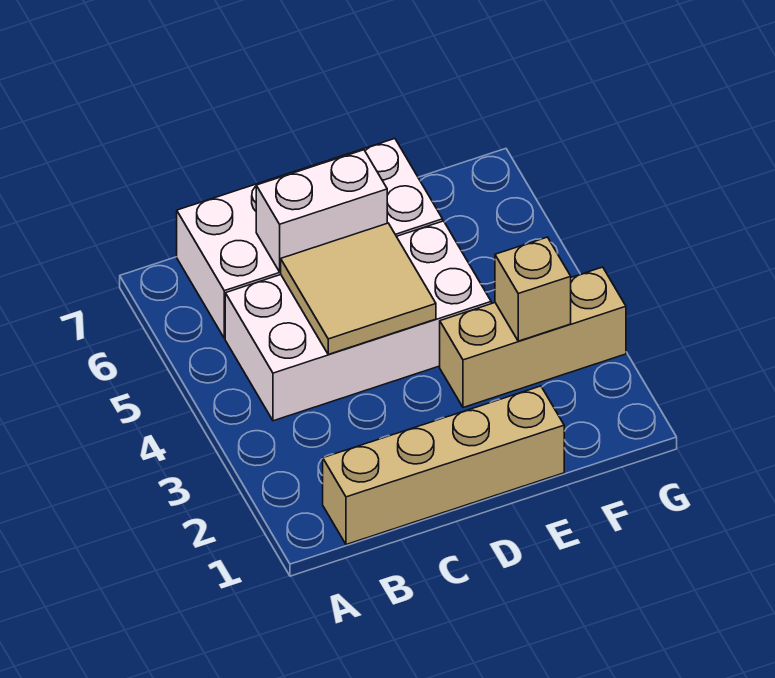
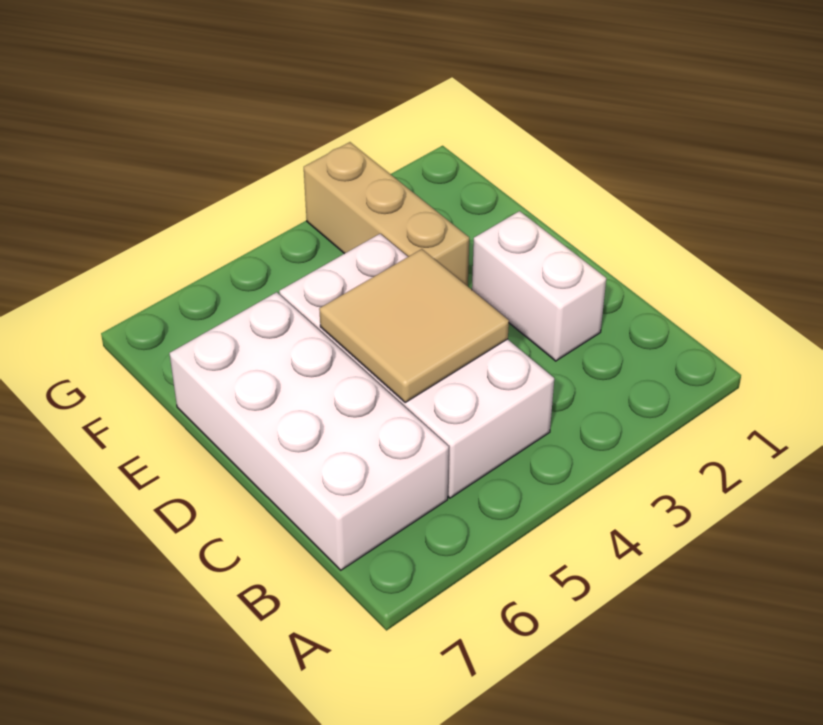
tan brick B1:E1 level 1 -> none
white brick C6:D6 level 2 -> white brick C2:D2 level 1
tan brick F3 level 2 -> none

